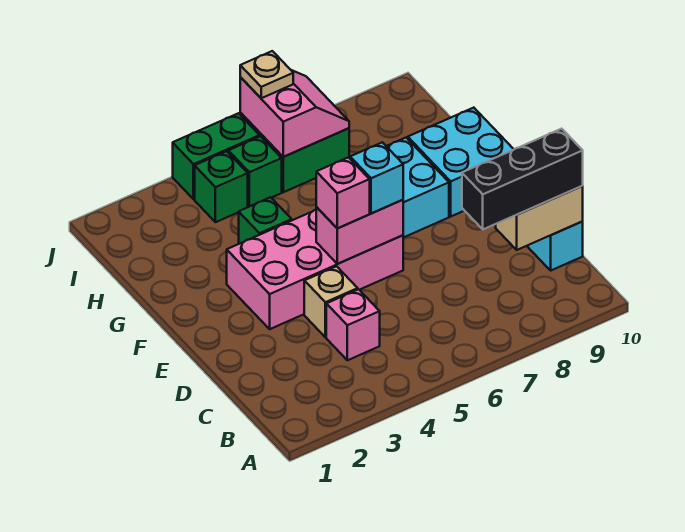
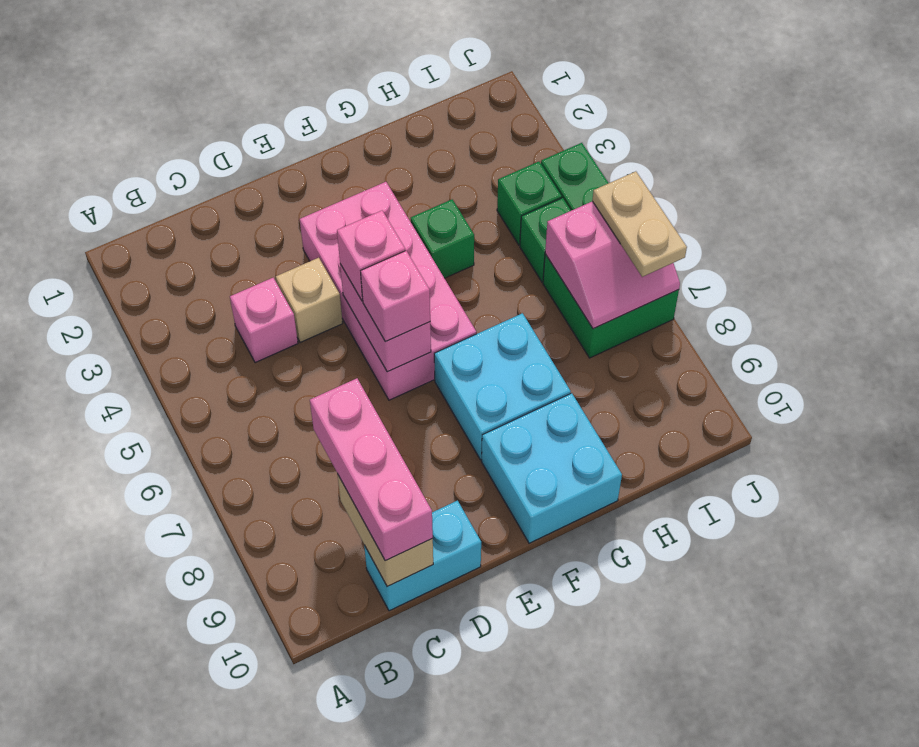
black brick C8:C10 level 3 -> pink brick C8:C10 level 3
cyan brick E6 level 3 -> pink brick E6 level 3
tan plate J6 level 3 -> tan plate J6:J7 level 3

